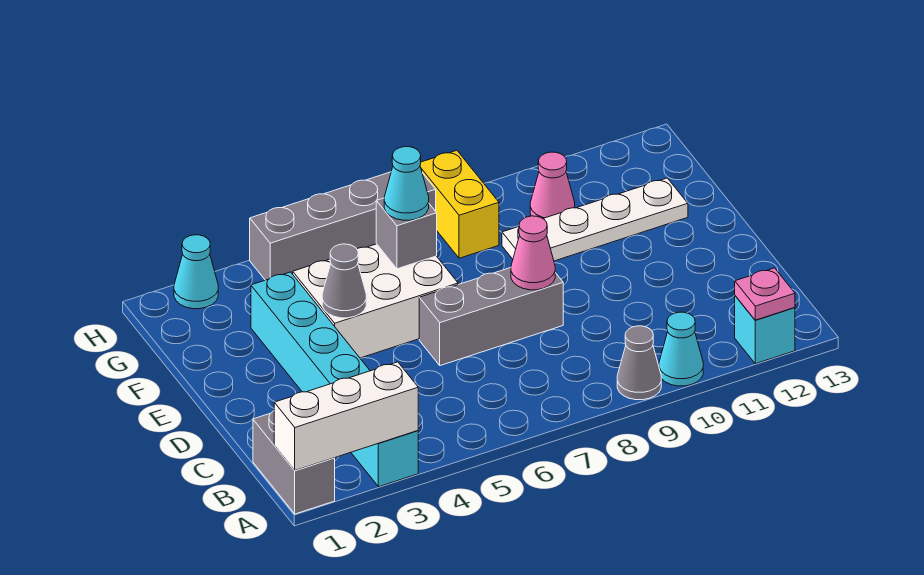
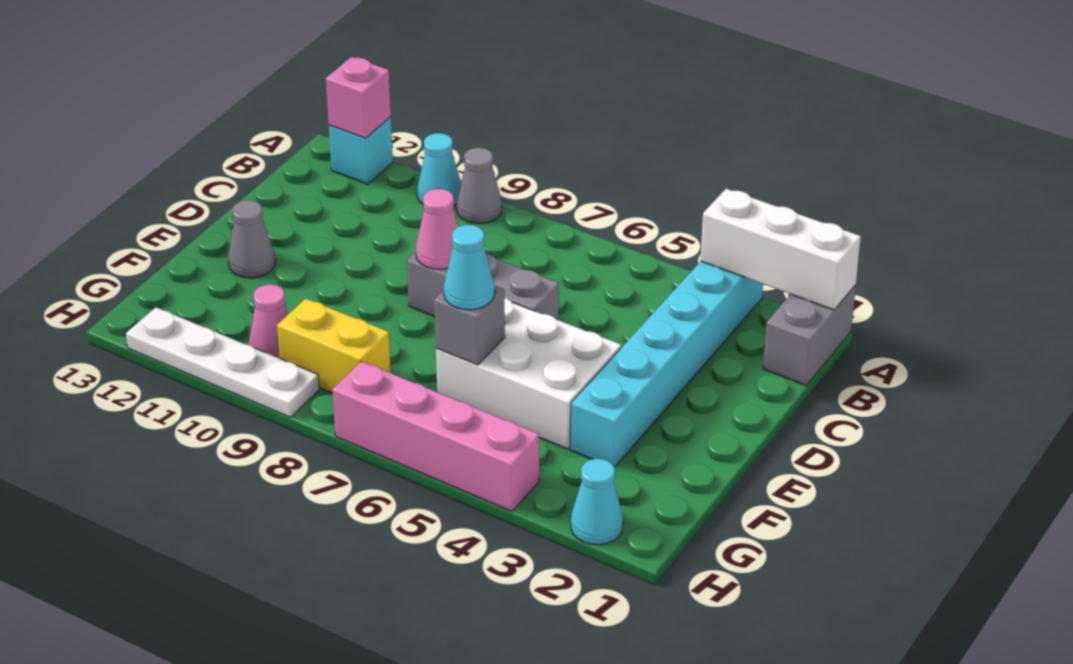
pink plate A12 level 2 -> pink brick A12 level 2
grey cone E4 level 2 -> grey cone E12 level 1
white plate F9:F12 level 1 -> white plate H9:H12 level 1
yellow brick G8:H8 level 1 -> yellow brick G8:G9 level 1
grey brick H4:H7 level 1 -> pink brick H4:H7 level 1

